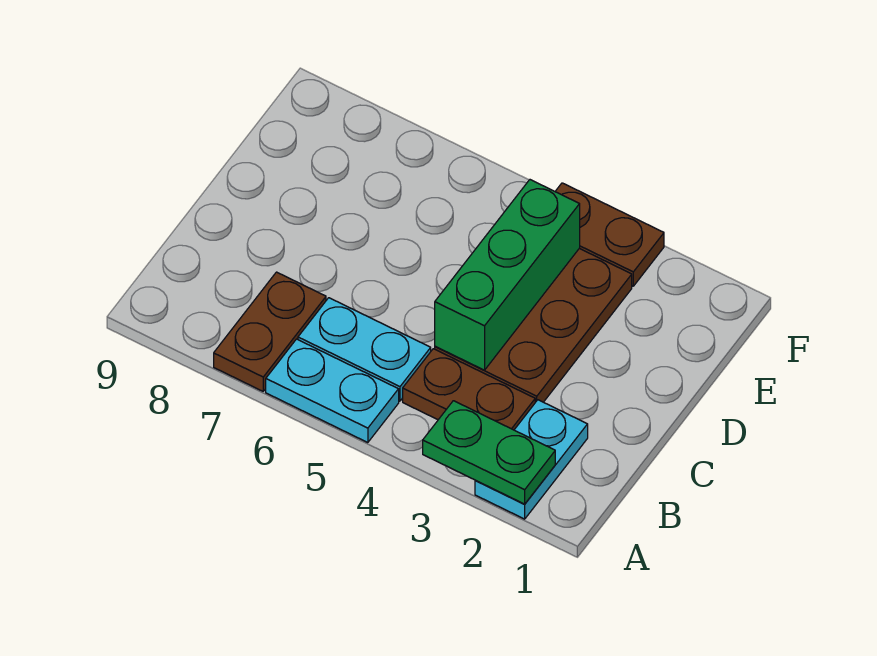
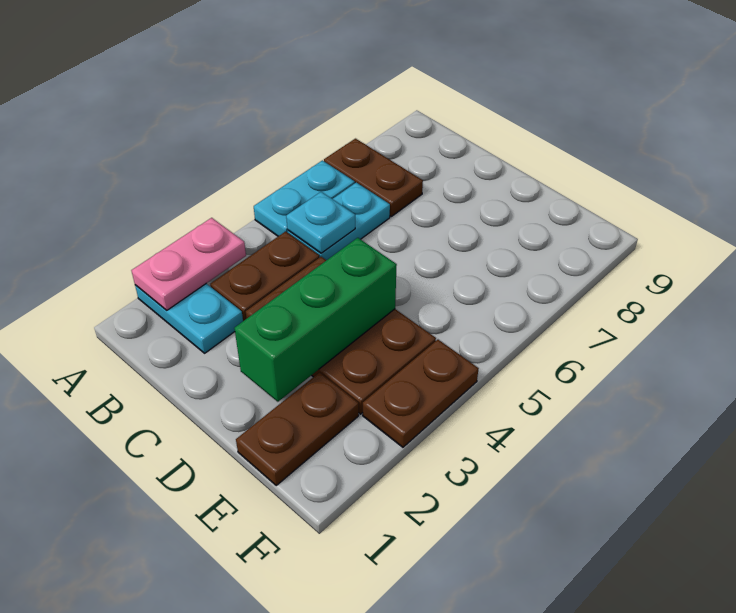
green plate A2:A3 level 2 -> pink plate A2:A3 level 2
none -> cyan plate B5 level 2
green brick C4:E4 level 2 -> green brick D2:D4 level 2
none -> brown plate E1:E2 level 1

